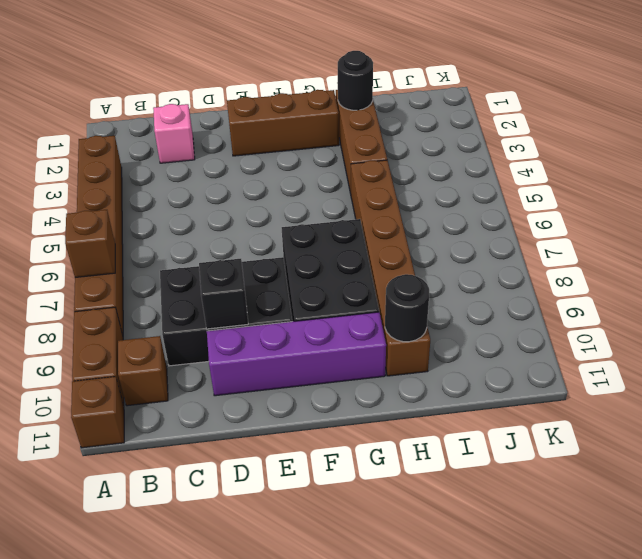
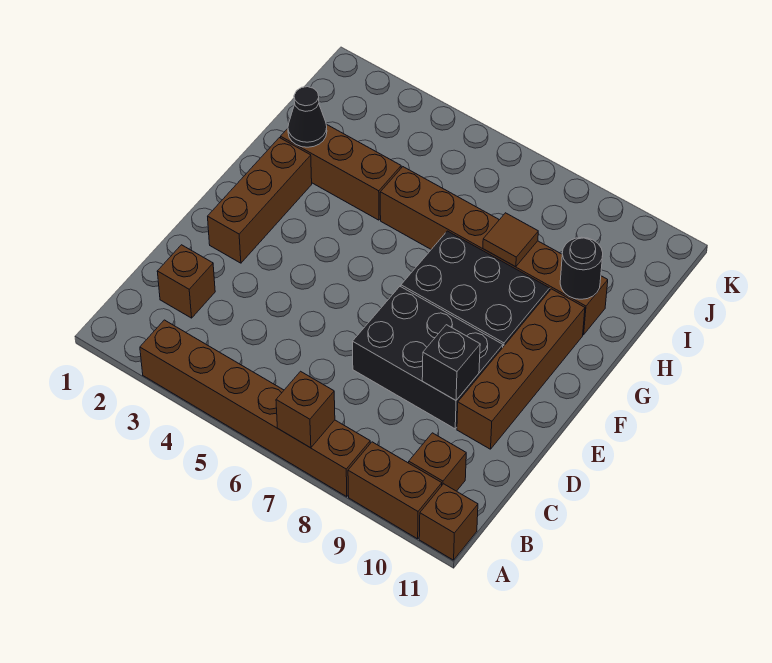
pink brick C2 level 1 -> brown brick C2 level 1
black brick C8:E9 level 1 -> black brick D7:E9 level 1
purple brick D10:G10 level 1 -> brown brick D10:G10 level 1
black round brick H2 level 2 -> black cone H2 level 2
none -> brown tile H8 level 2

